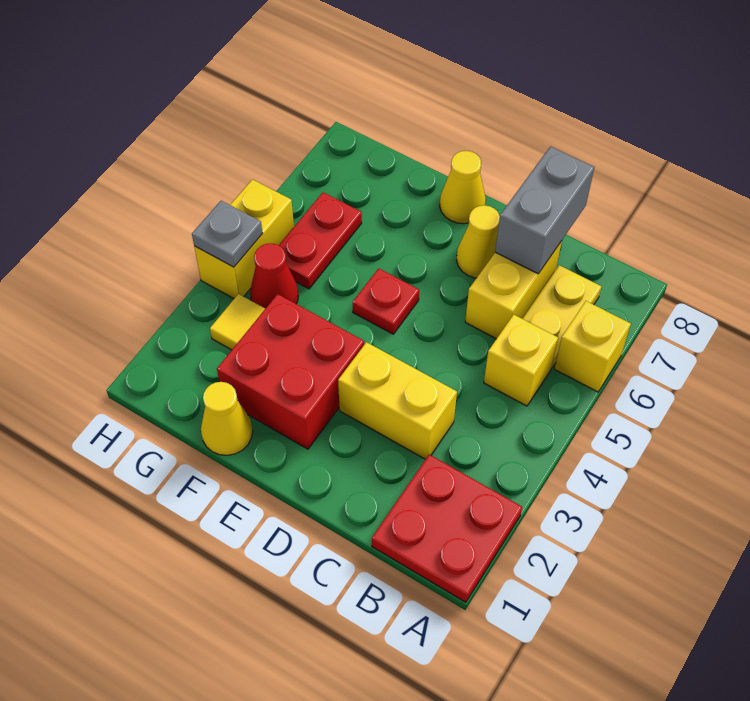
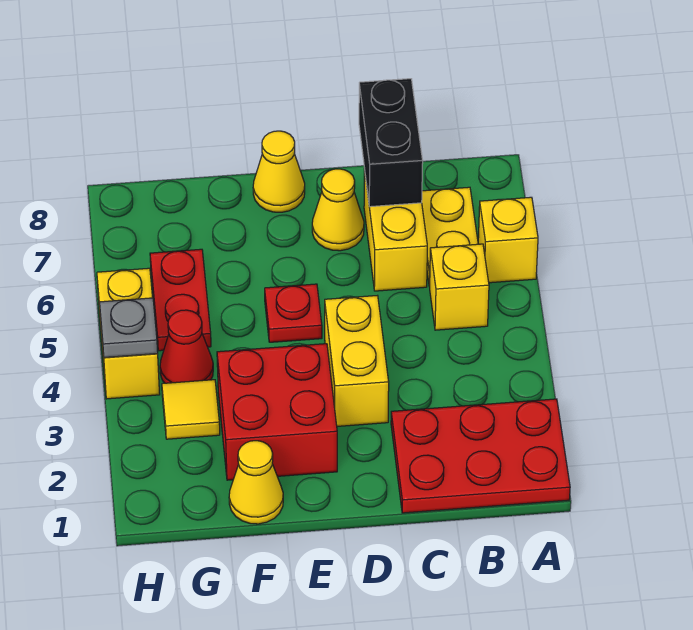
red plate A1:B2 level 1 -> red plate A1:C2 level 1
yellow brick C3:D3 level 1 -> yellow brick D3:D4 level 1
grey brick C7:C8 level 2 -> black brick C7:C8 level 2

